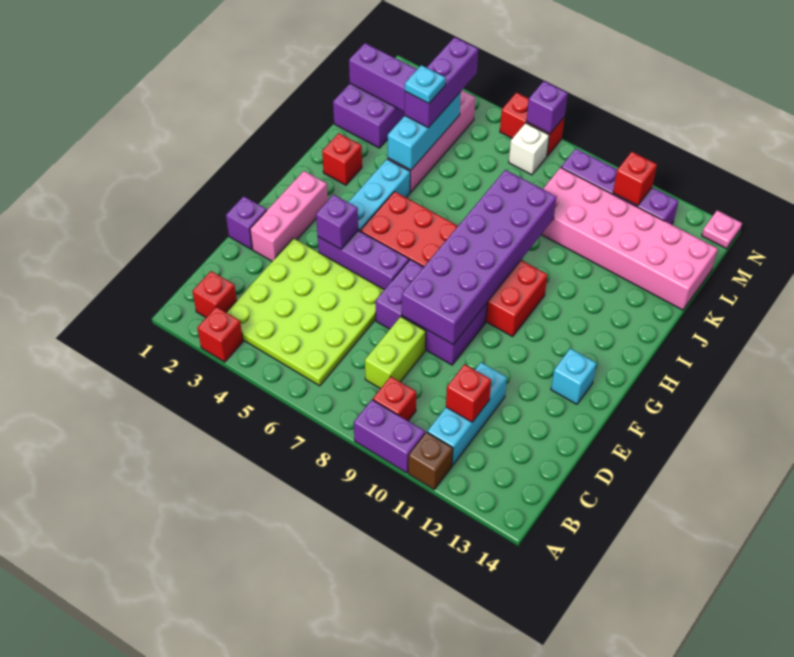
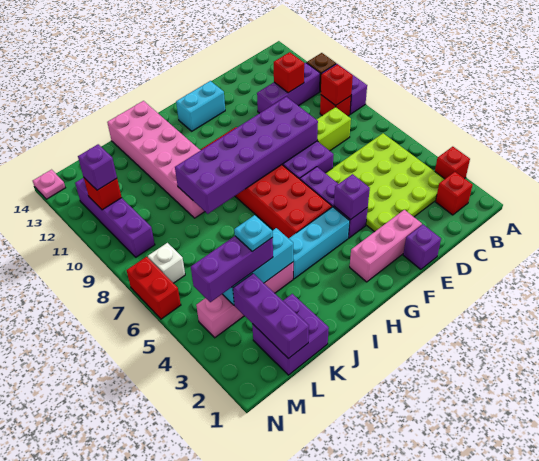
cyan brick B11:D11 level 1 -> purple brick B11:D11 level 1
cyan brick F13 level 1 -> cyan brick F13:G13 level 1
red brick I2 level 1 -> red brick B9 level 2
pink brick K9:L14 level 1 -> pink brick I9:J14 level 1
purple brick N7 level 2 -> purple brick M11 level 3

